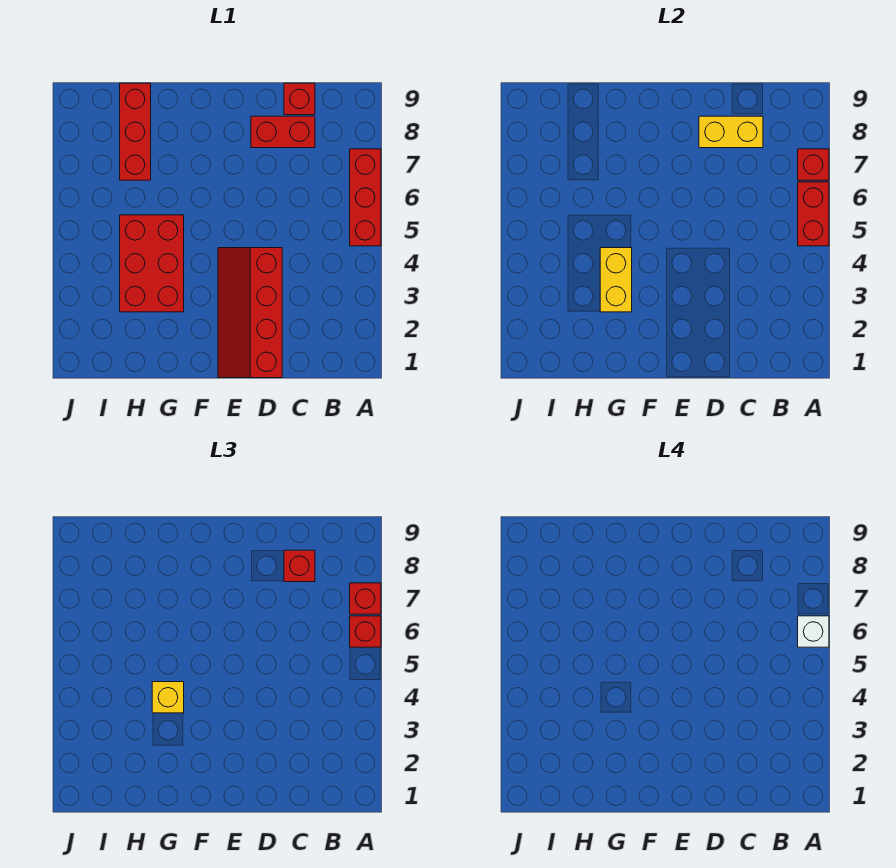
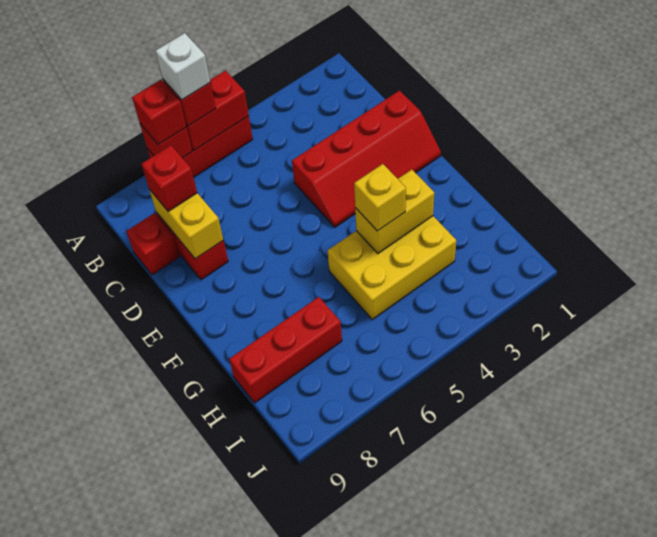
red brick G3:H5 level 1 -> yellow brick G3:H5 level 1

